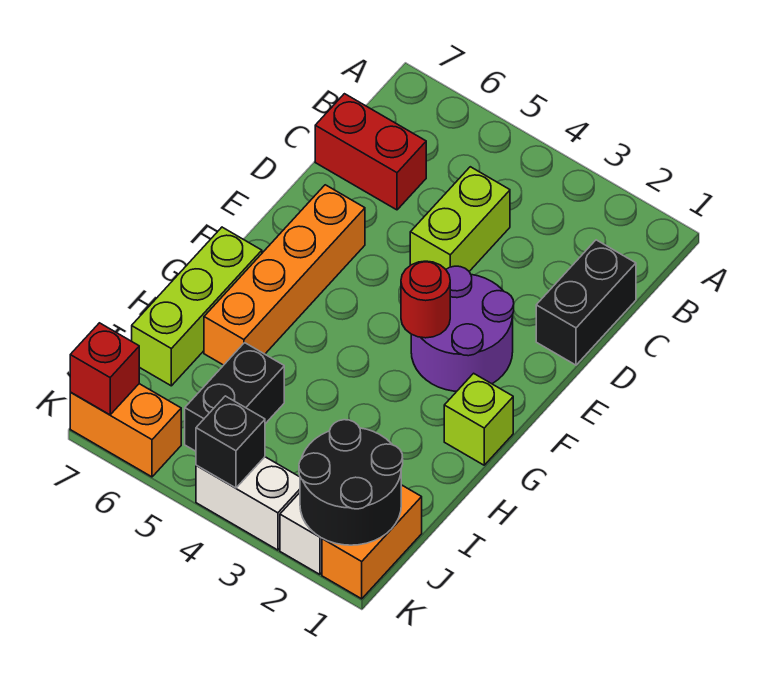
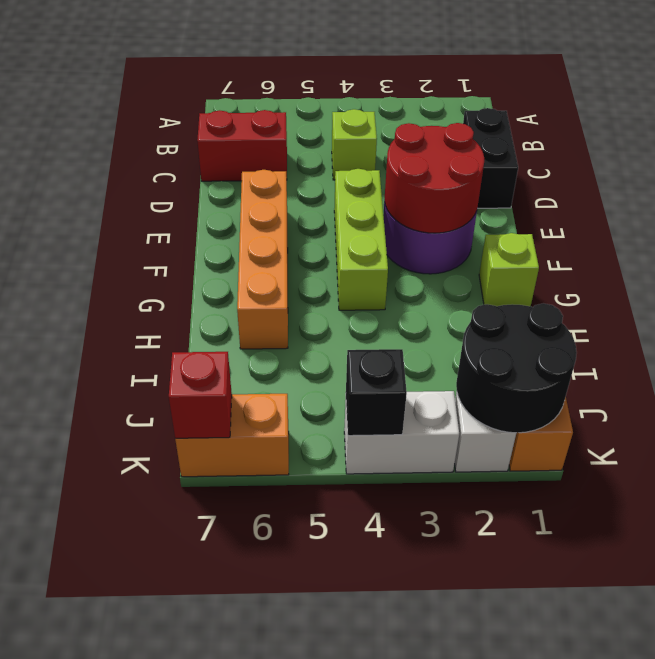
lime brick C4:D4 level 1 -> lime brick C4 level 1
red round brick F3 level 2 -> red round brick E2:F3 level 2
lime brick G7:I7 level 1 -> lime brick E4:G4 level 1
black brick I5:J5 level 1 -> none

